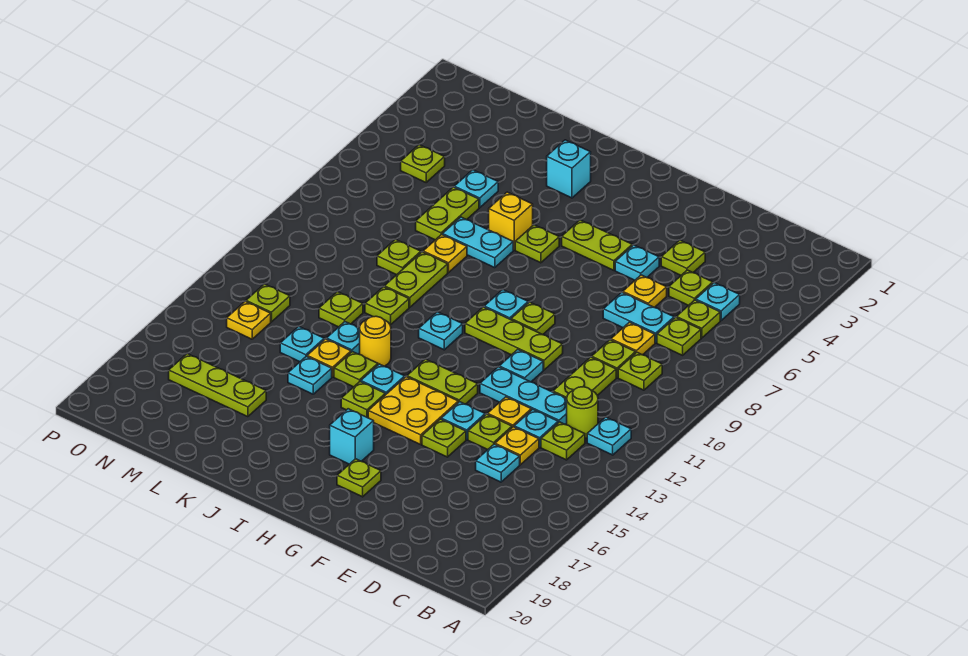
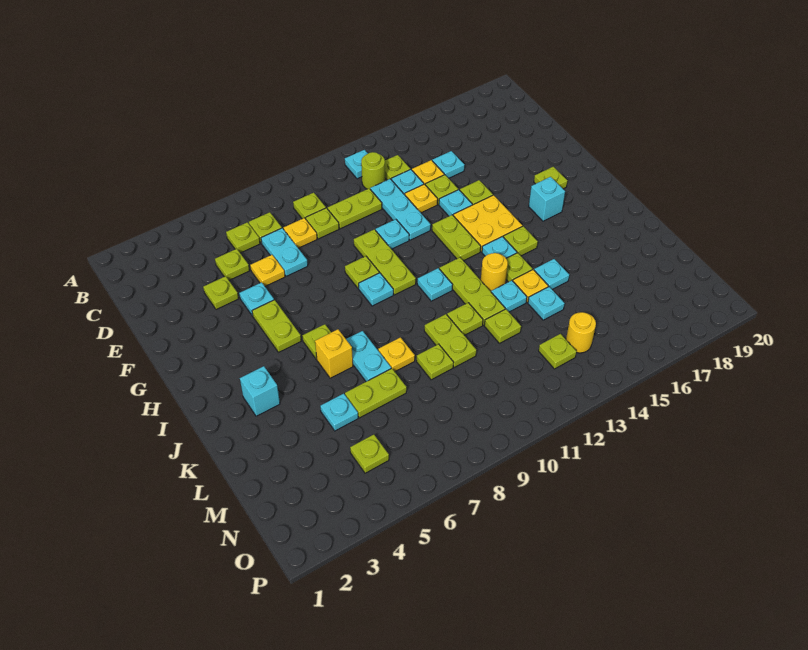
cyan plate C5 level 1 -> none
lime plate K9:K10 level 1 -> lime plate K10:L10 level 1
lime plate L17:N17 level 1 -> lime plate I12:K12 level 1
yellow plate N14 level 1 -> yellow round brick N14 level 1

